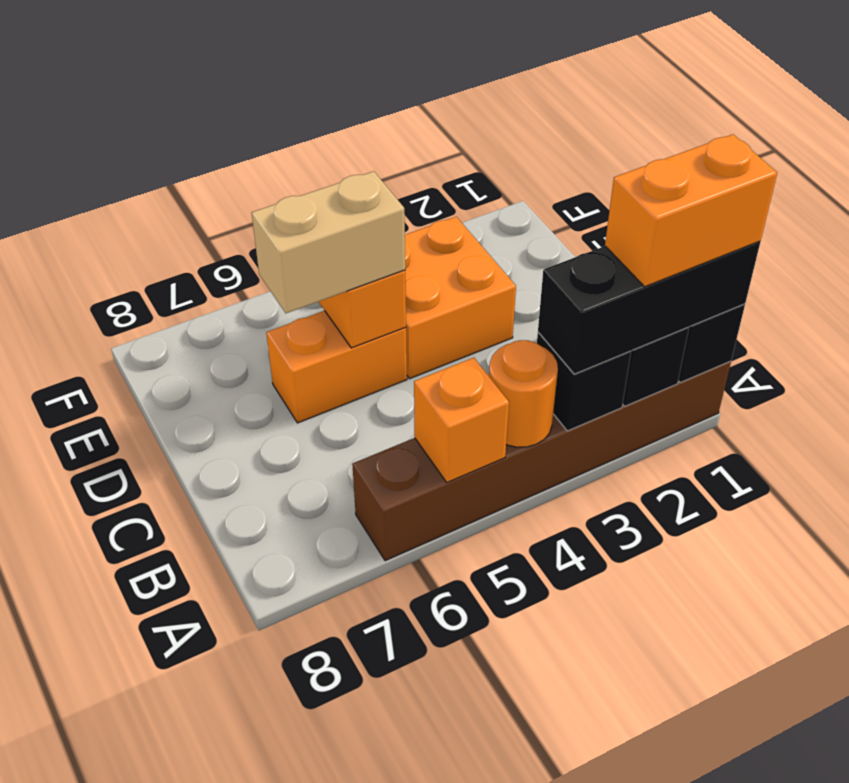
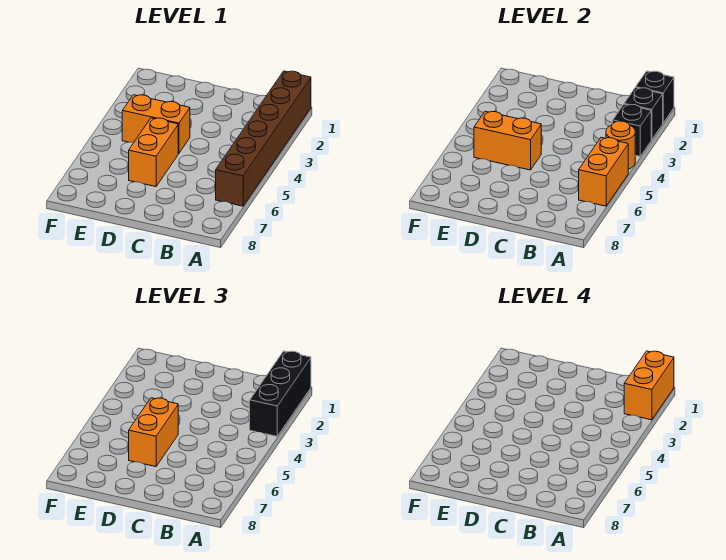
orange brick A5 level 2 -> orange brick A5:A6 level 2
orange brick D3:E4 level 1 -> orange brick D4:E4 level 1
tan brick D5:D6 level 3 -> orange brick D5:D6 level 3

